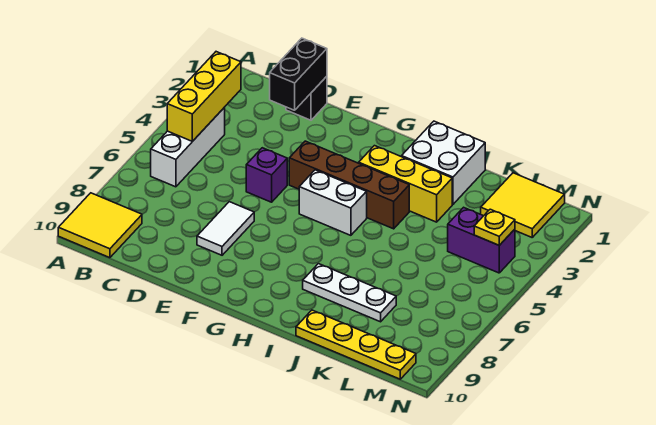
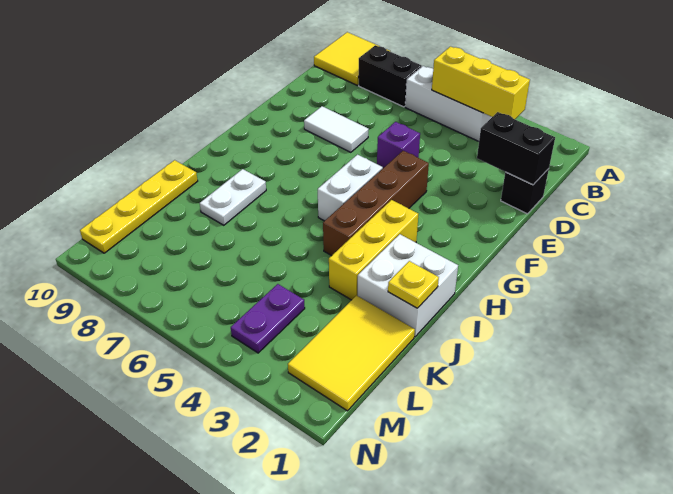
none -> black brick B7:B8 level 1
white plate I8:K8 level 1 -> white plate I8:J8 level 1
yellow tile L1:M2 level 1 -> yellow tile K1:M2 level 1
purple brick L4:M4 level 1 -> purple plate L4:M4 level 1
yellow plate M4 level 2 -> yellow plate J1 level 2

